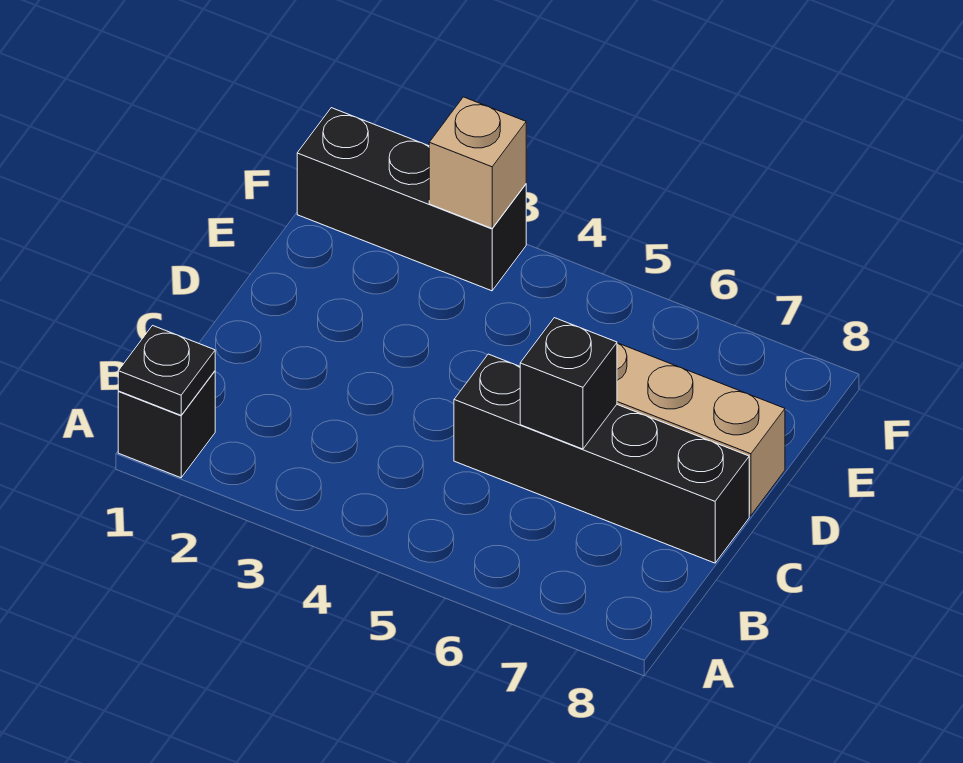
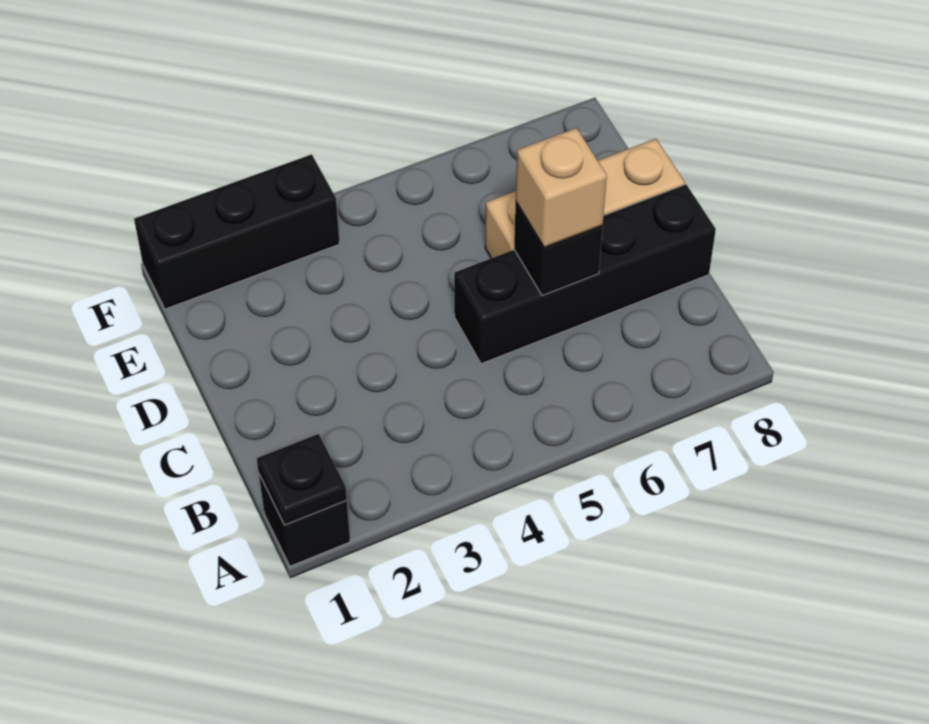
tan brick F3 level 2 -> tan brick C6 level 3

